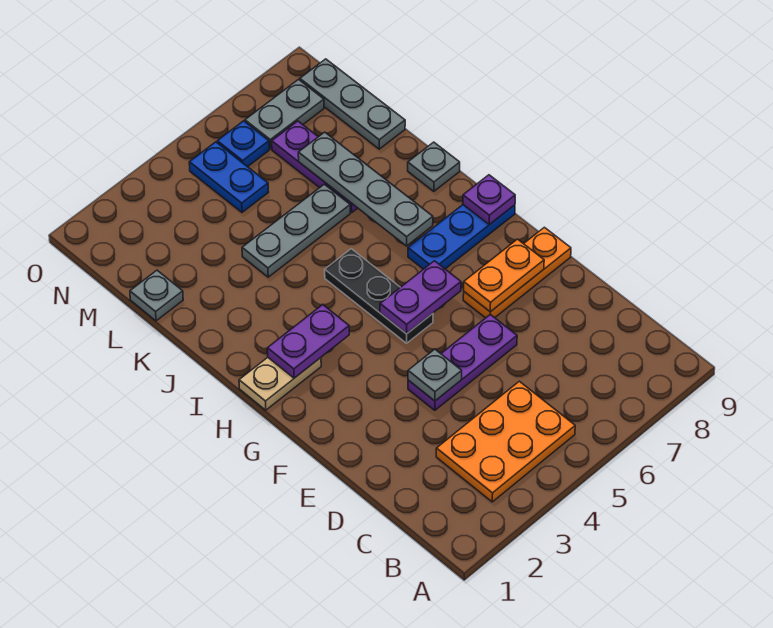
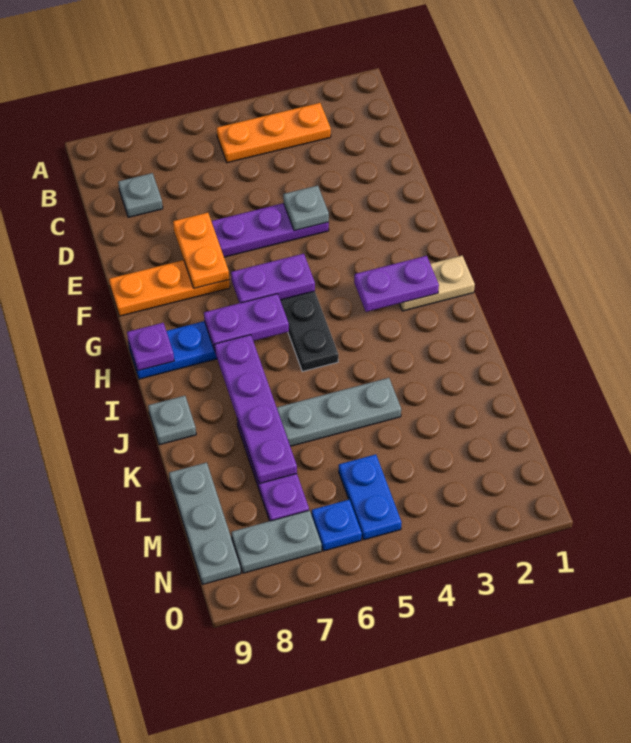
orange plate B3:C5 level 1 -> orange plate B3:B5 level 1
orange plate F7:F8 level 2 -> orange plate E7:F7 level 2
none -> purple plate H6:H7 level 2
grey plate I7:L7 level 2 -> purple plate I7:L7 level 2
grey plate L1 level 1 -> grey plate C8 level 1

